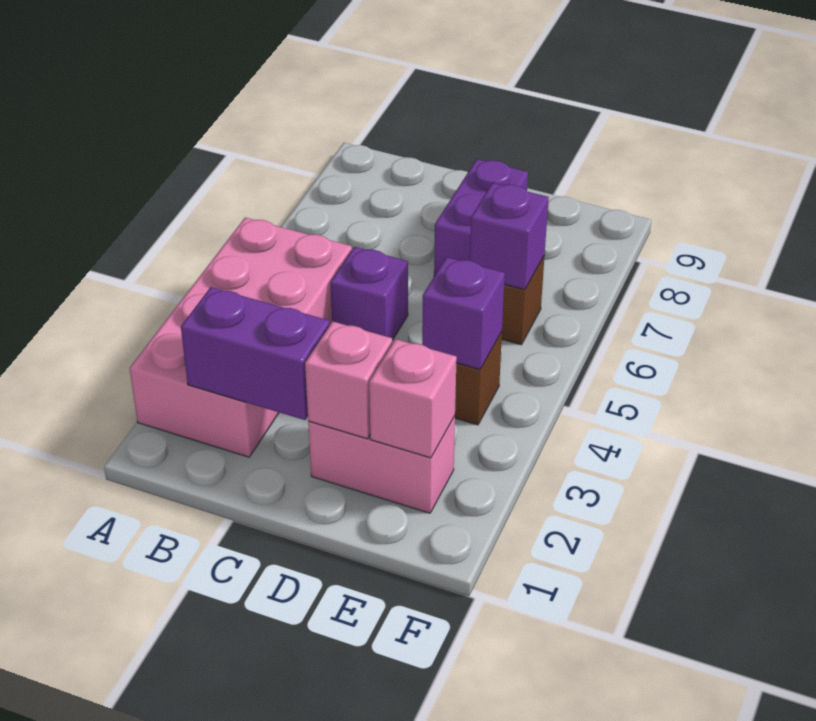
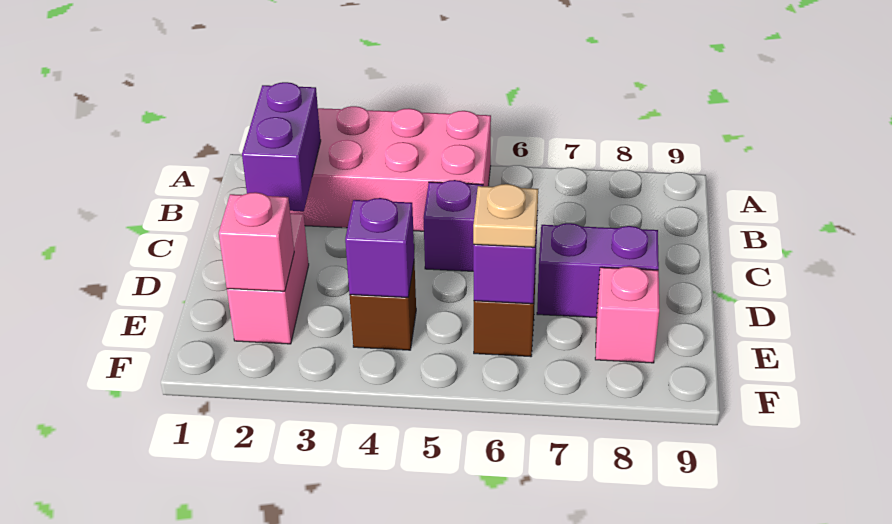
pink brick D2 level 2 -> pink brick E8 level 1
none -> tan plate E6 level 3

